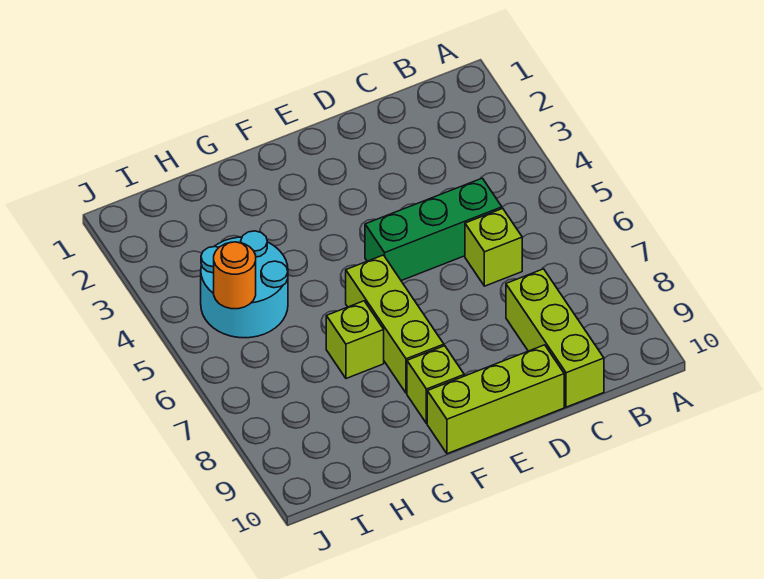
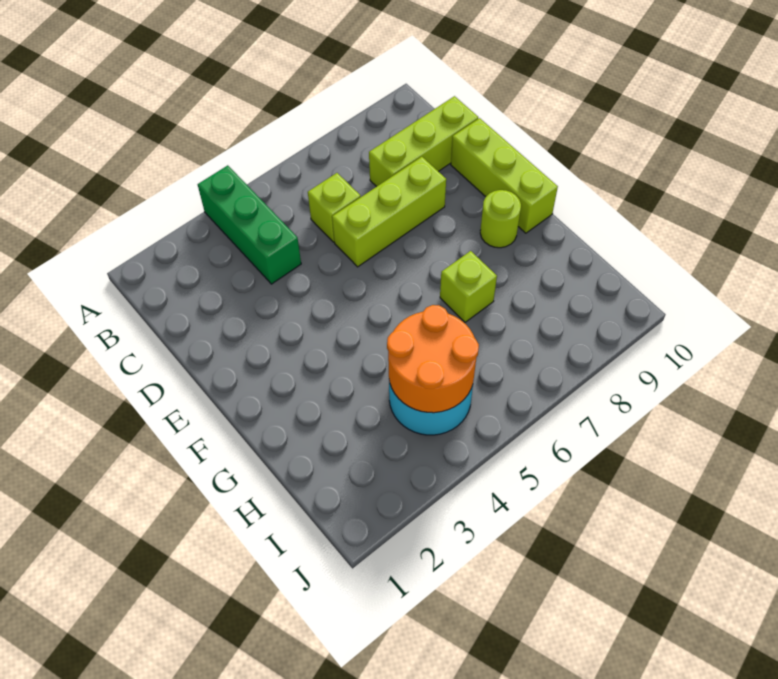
green brick C5:E5 level 1 -> green brick A4:C4 level 1
lime brick F6:F8 level 1 -> lime brick D6:D8 level 1
lime brick F9 level 1 -> lime round brick F9 level 1
orange round brick I5 level 2 -> orange round brick H4:I5 level 2

